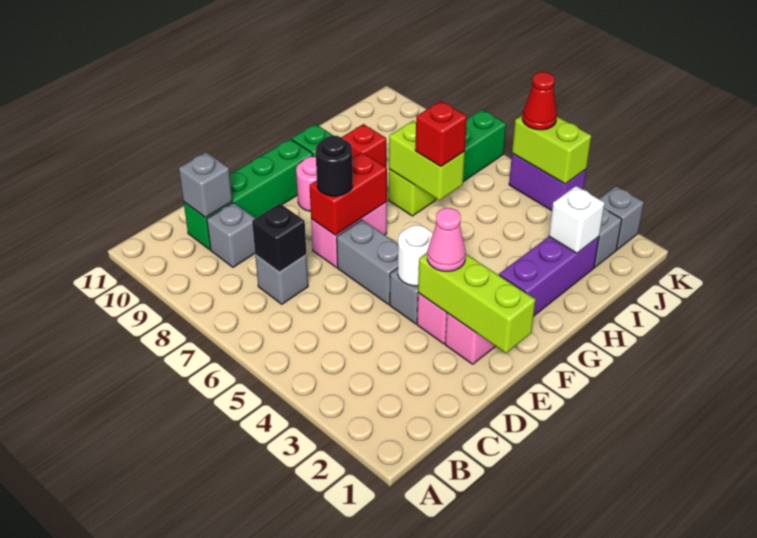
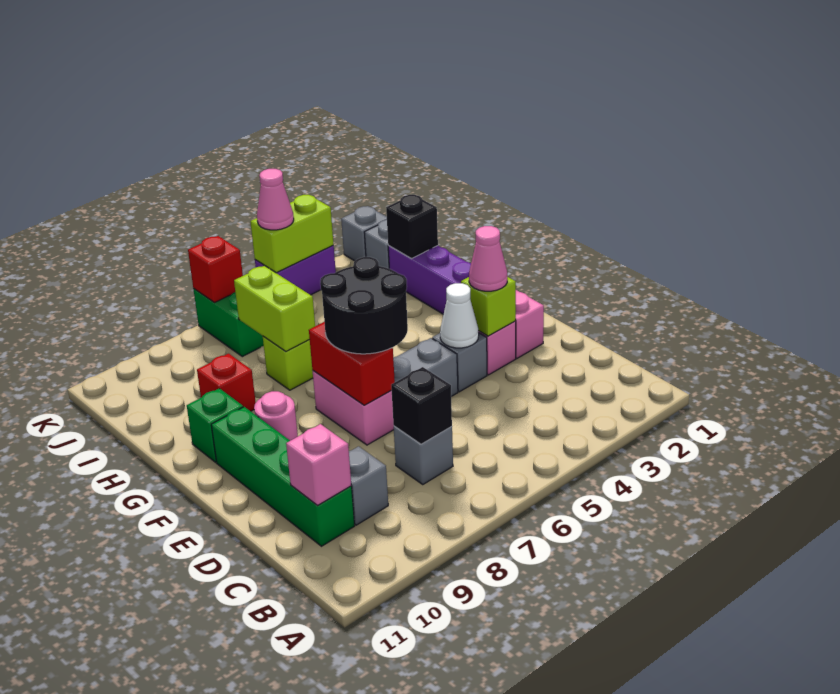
grey brick C10 level 2 -> pink brick C10 level 2
lime brick E1:E3 level 2 -> lime brick E3 level 2
white round brick E4 level 2 -> white cone E4 level 2
black round brick E7 level 3 -> black round brick E6:F7 level 3
lime brick H6:H7 level 2 -> lime brick H7:I7 level 2
red brick H6 level 3 -> red brick K7 level 2
white brick I2 level 2 -> black brick I2 level 2
red cone K5 level 3 -> pink cone K5 level 3

